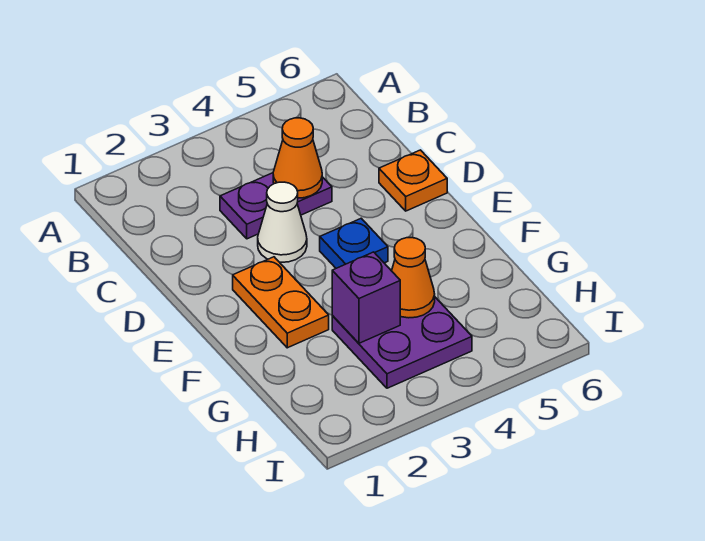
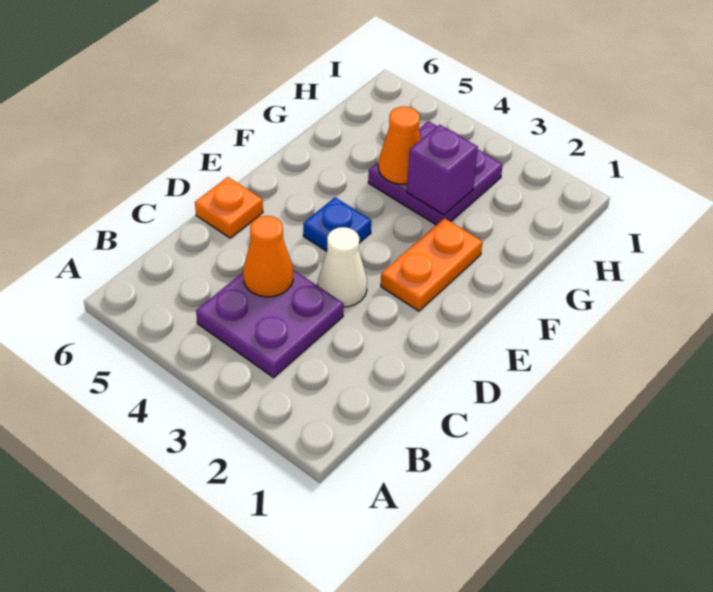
purple plate C3:C4 level 1 -> purple plate B3:C4 level 1

